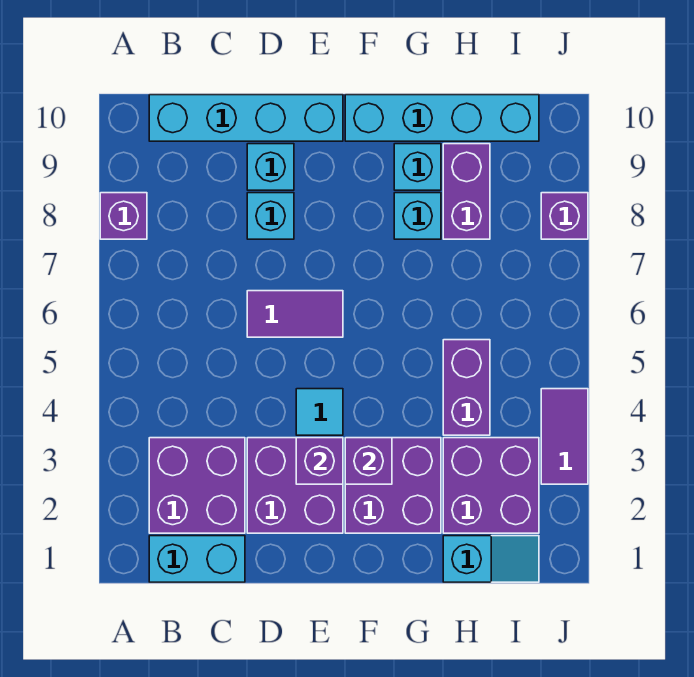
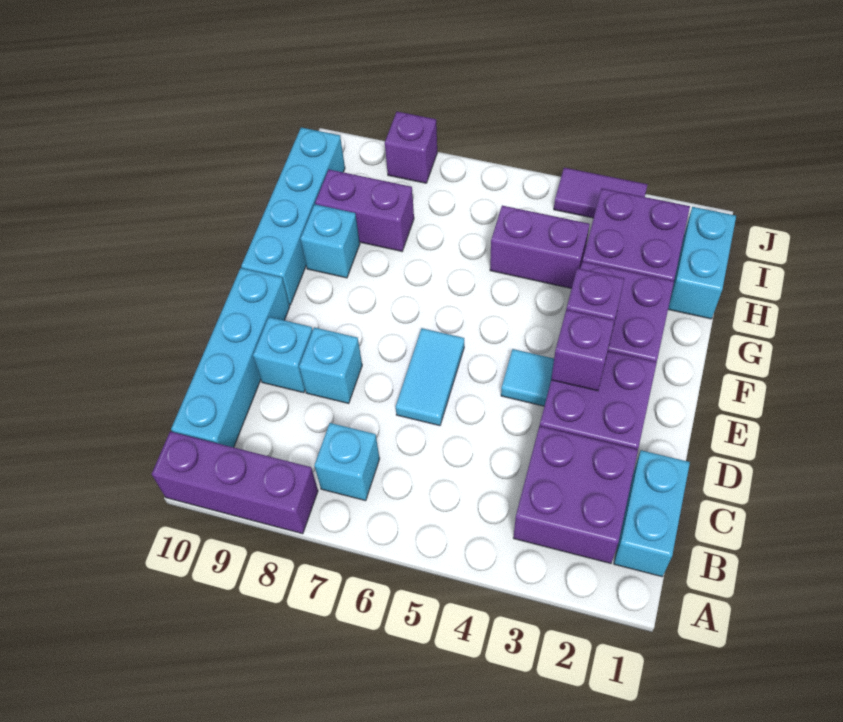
purple brick A8 level 1 -> purple brick A8:A10 level 1
purple tile D6:E6 level 1 -> cyan tile D6:E6 level 1
cyan brick G8 level 1 -> cyan brick B7 level 1
cyan slope H1:I1 level 1 top H -> cyan brick H1:I1 level 1

